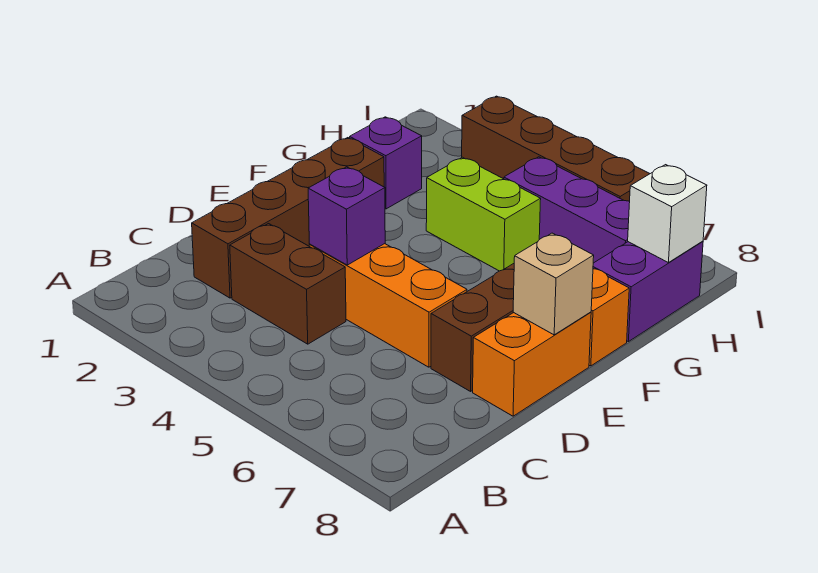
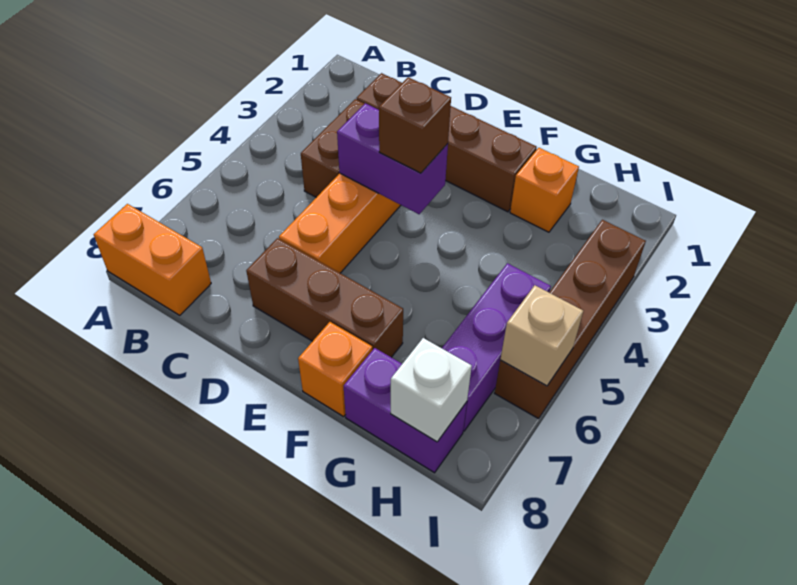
purple brick D4 level 2 -> purple brick D4:E4 level 2
orange brick D8:E8 level 1 -> orange brick A8:B8 level 1
none -> brown brick E4 level 3
tan brick E8 level 2 -> tan brick I6 level 2
purple brick G2 level 1 -> orange brick G2 level 1
lime brick G4:G5 level 1 -> none

